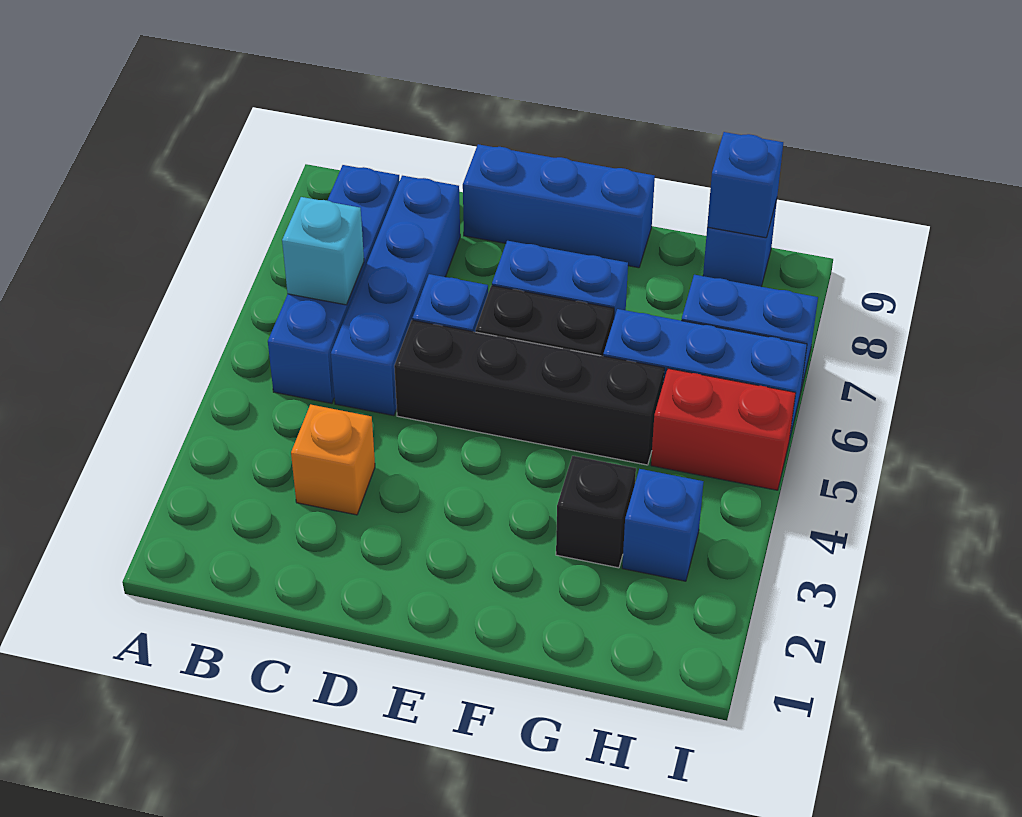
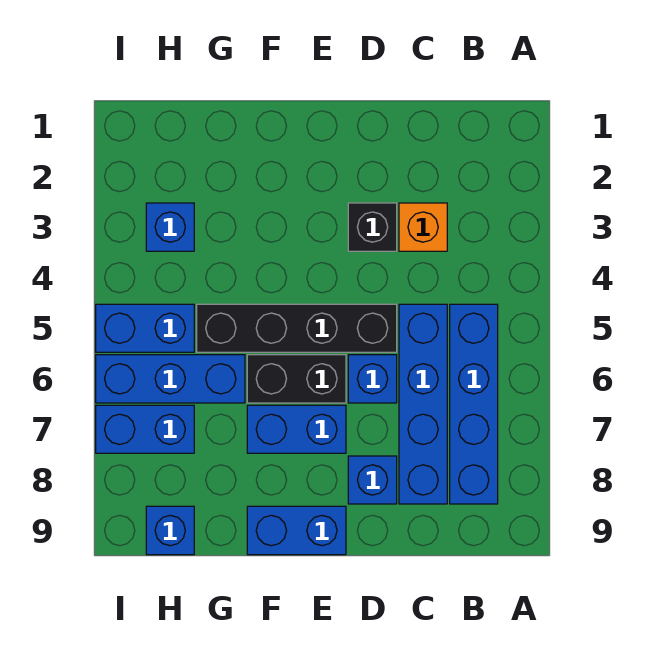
cyan brick B6 level 2 -> none
blue brick D9:F9 level 1 -> blue brick E9:F9 level 1
black brick G3 level 1 -> black brick D3 level 1
red brick H5:I5 level 1 -> blue brick H5:I5 level 1
blue brick H9 level 2 -> blue brick D8 level 1

